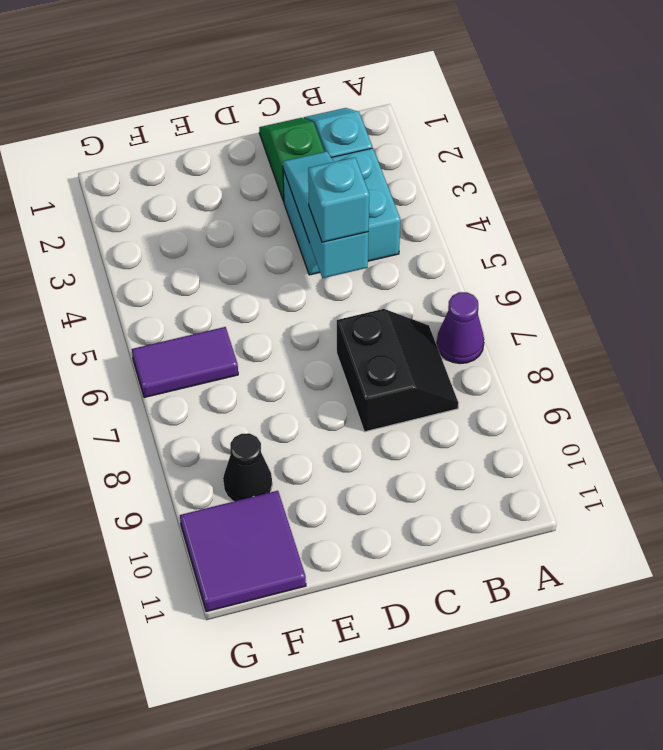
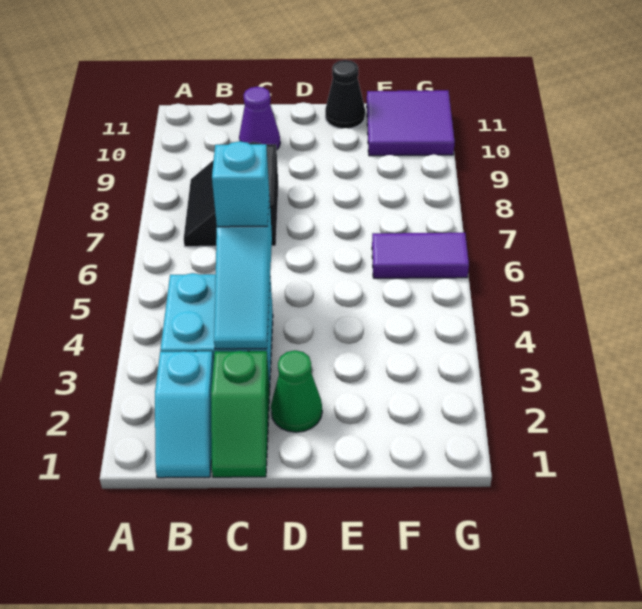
purple cone A7 level 1 -> purple cone C10 level 1
none -> green cone D2 level 1
black cone F9 level 1 -> black cone E11 level 1

